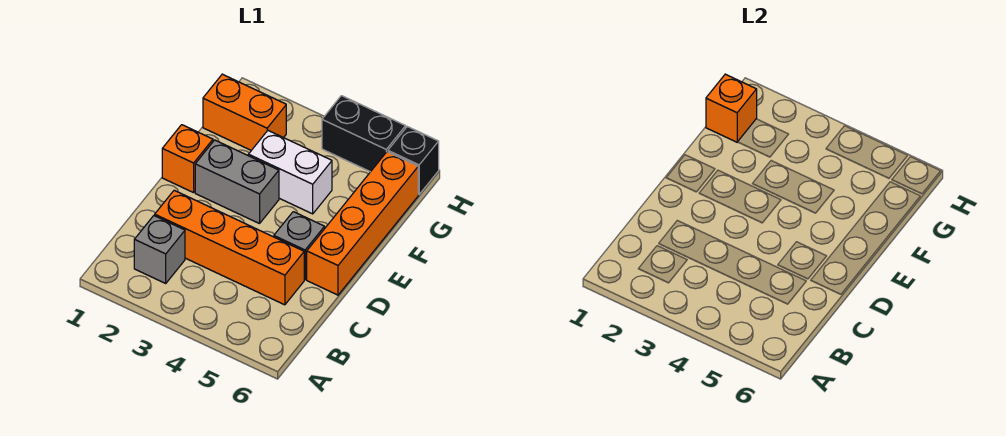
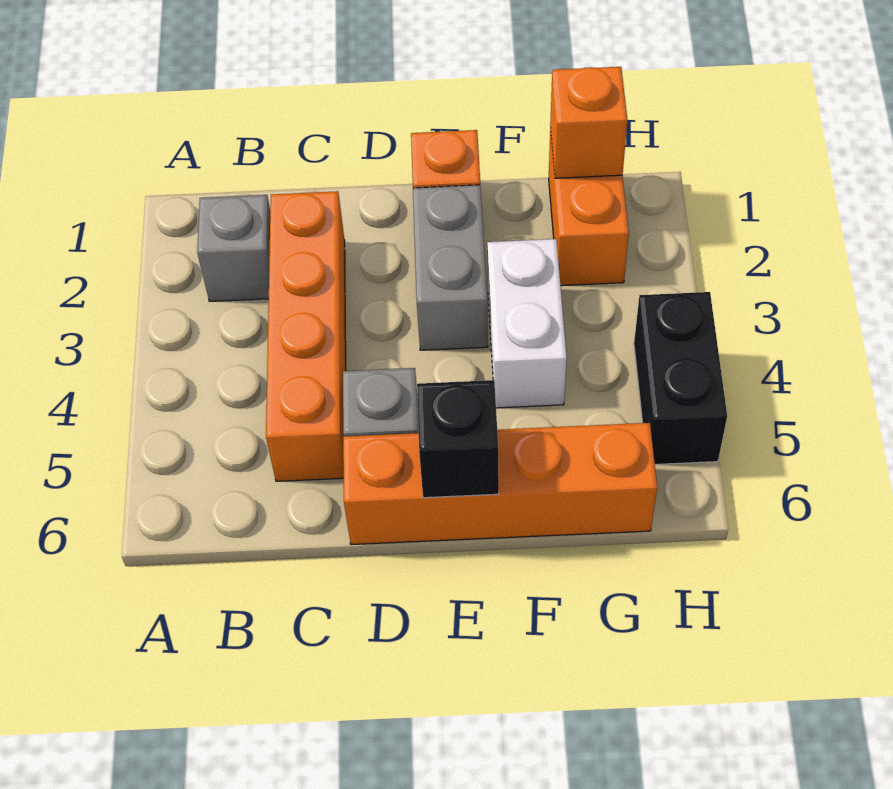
black brick H6 level 1 -> black brick E6 level 2

